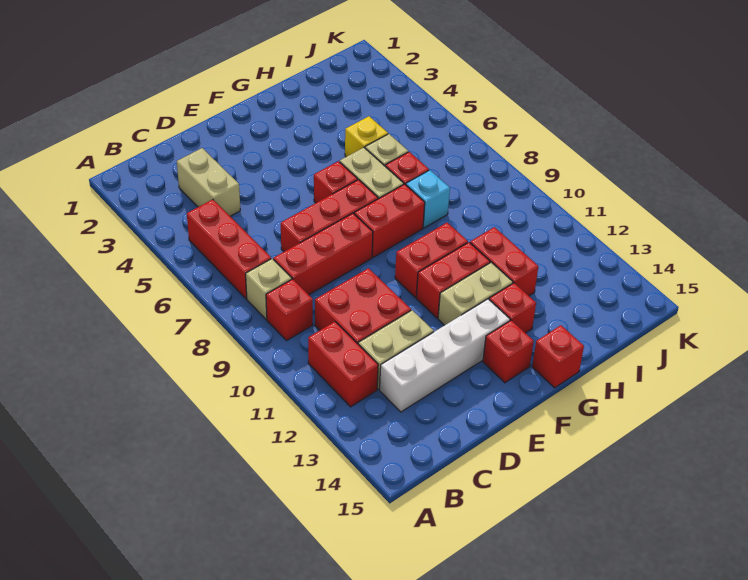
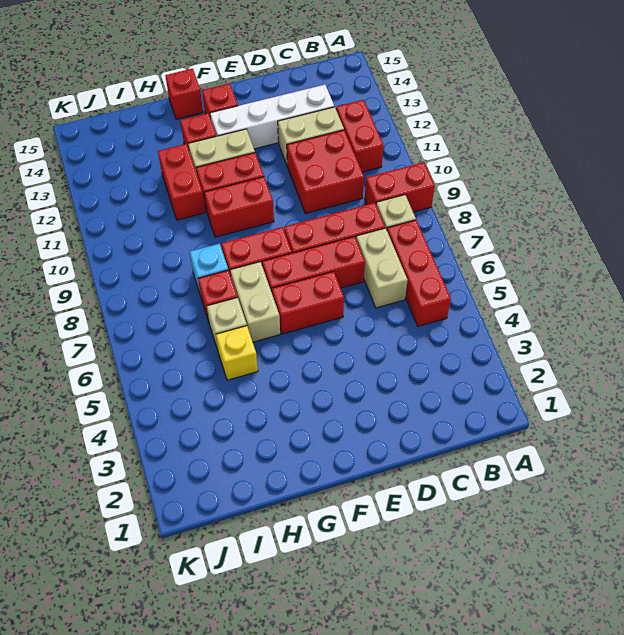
red brick B9 level 1 -> red brick A9:B9 level 1
tan brick C3:C4 level 1 -> tan brick C6:C7 level 1
red brick F6 level 1 -> red brick E6:F6 level 1

